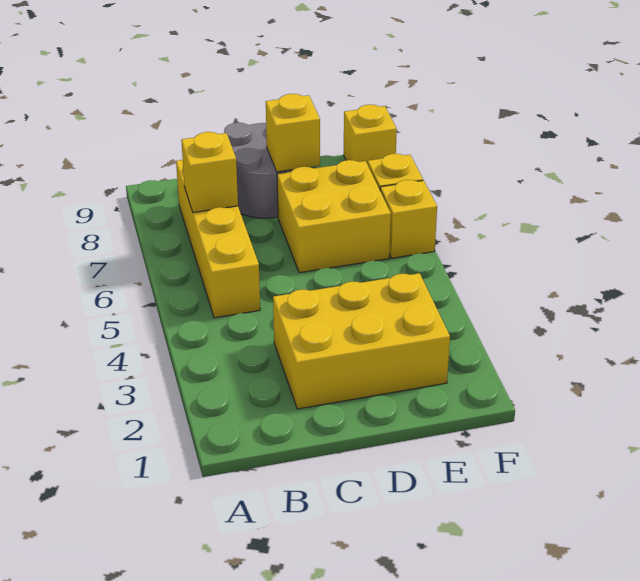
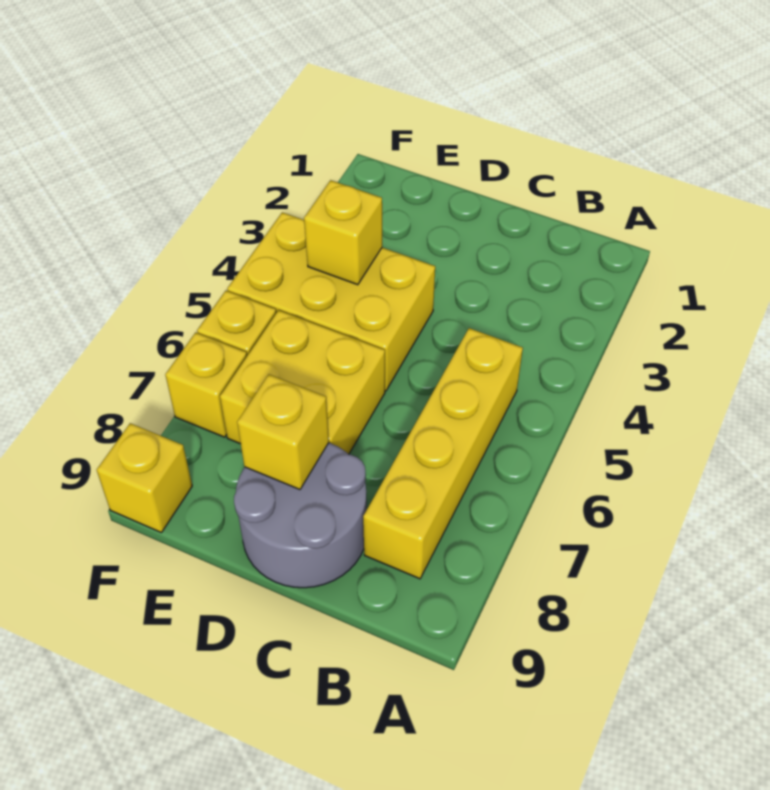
yellow brick B7 level 2 -> yellow brick E4 level 2
yellow brick C2:E3 level 1 -> yellow brick D4:F5 level 1

